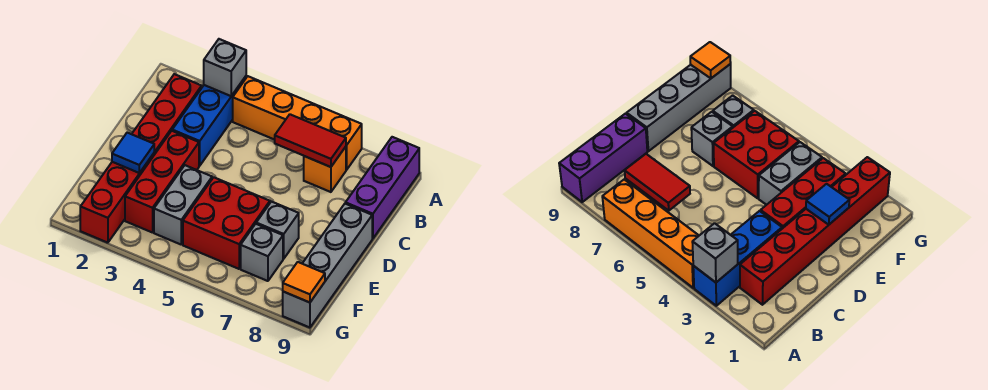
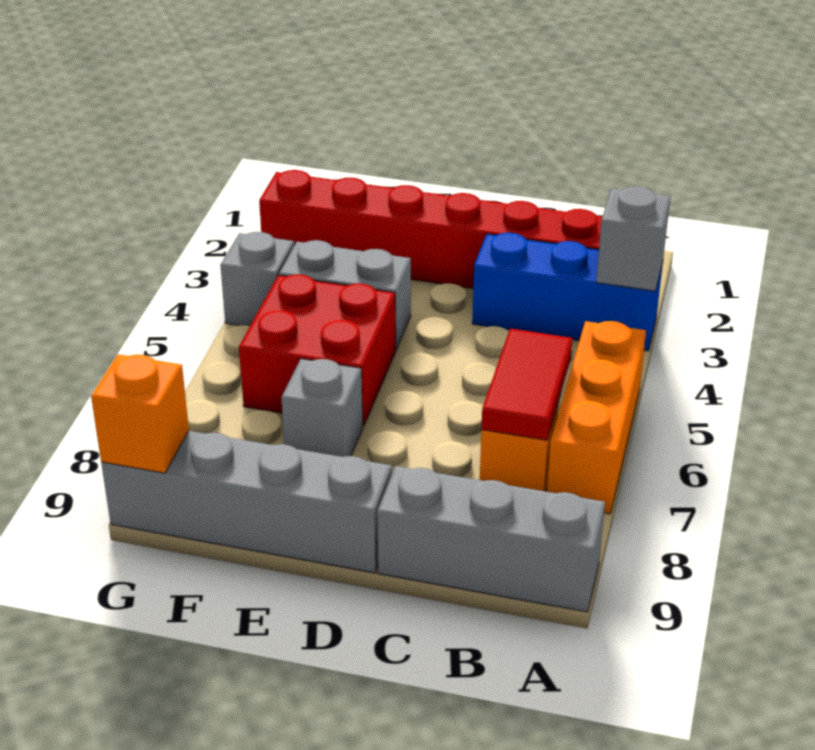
orange brick A4:A7 level 1 -> orange brick A5:A7 level 1
purple brick A9:C9 level 1 -> grey brick A9:C9 level 1
red brick D3:F3 level 1 -> none
blue tile E2 level 2 -> none
grey brick F7 level 1 -> grey brick G4 level 1
orange tile G9 level 2 -> orange brick G9 level 2

